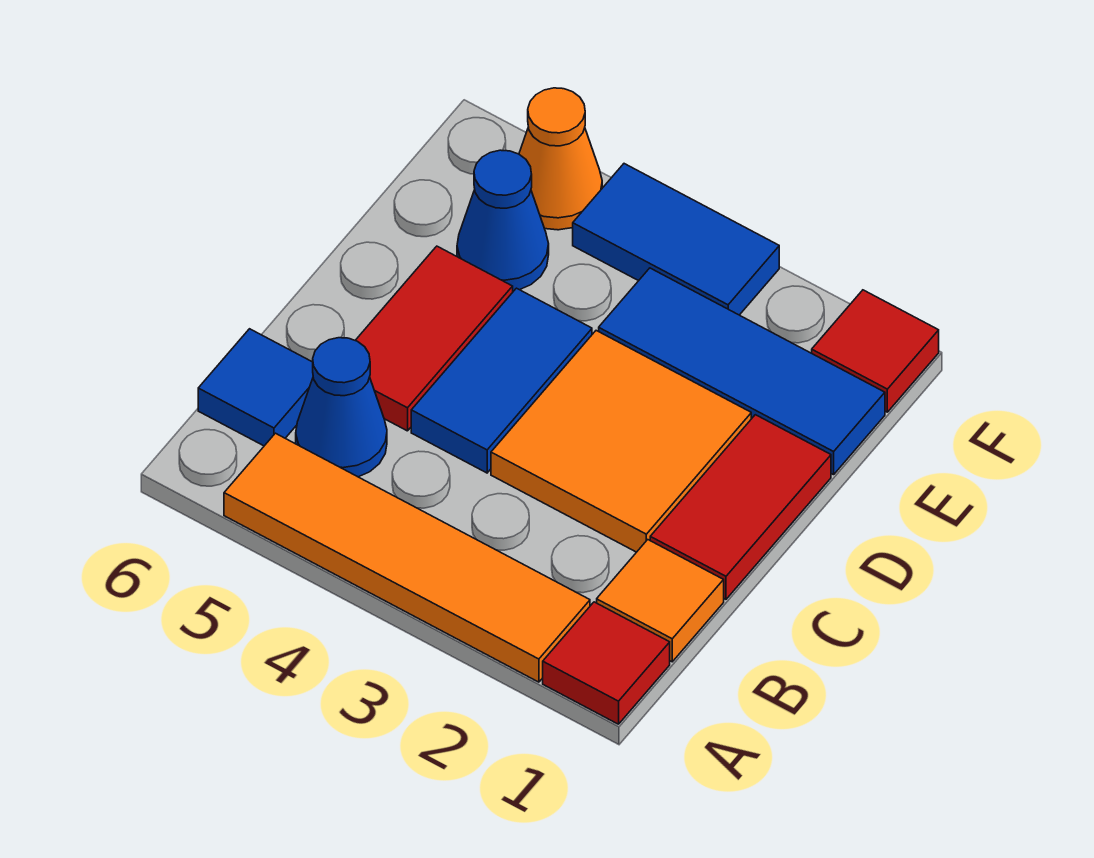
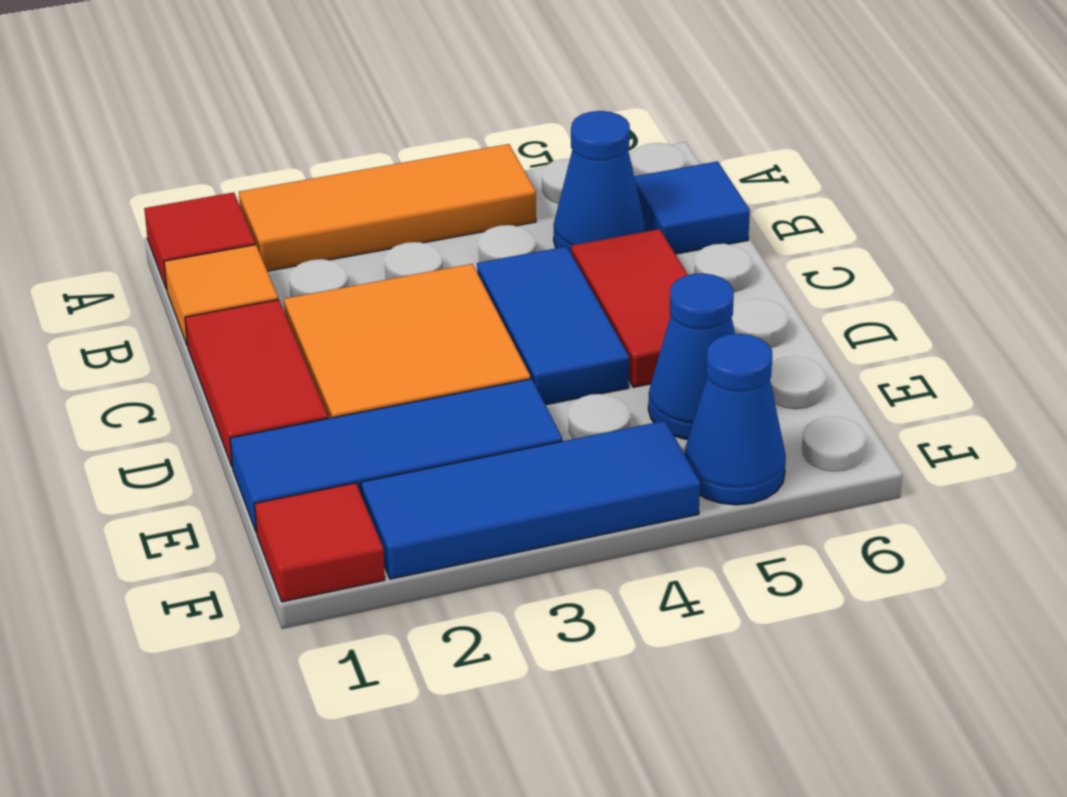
orange tile A2:A5 level 1 -> orange tile A2:A4 level 1
blue tile F3:F4 level 1 -> blue tile F2:F4 level 1
orange cone F5 level 1 -> blue cone F5 level 1

